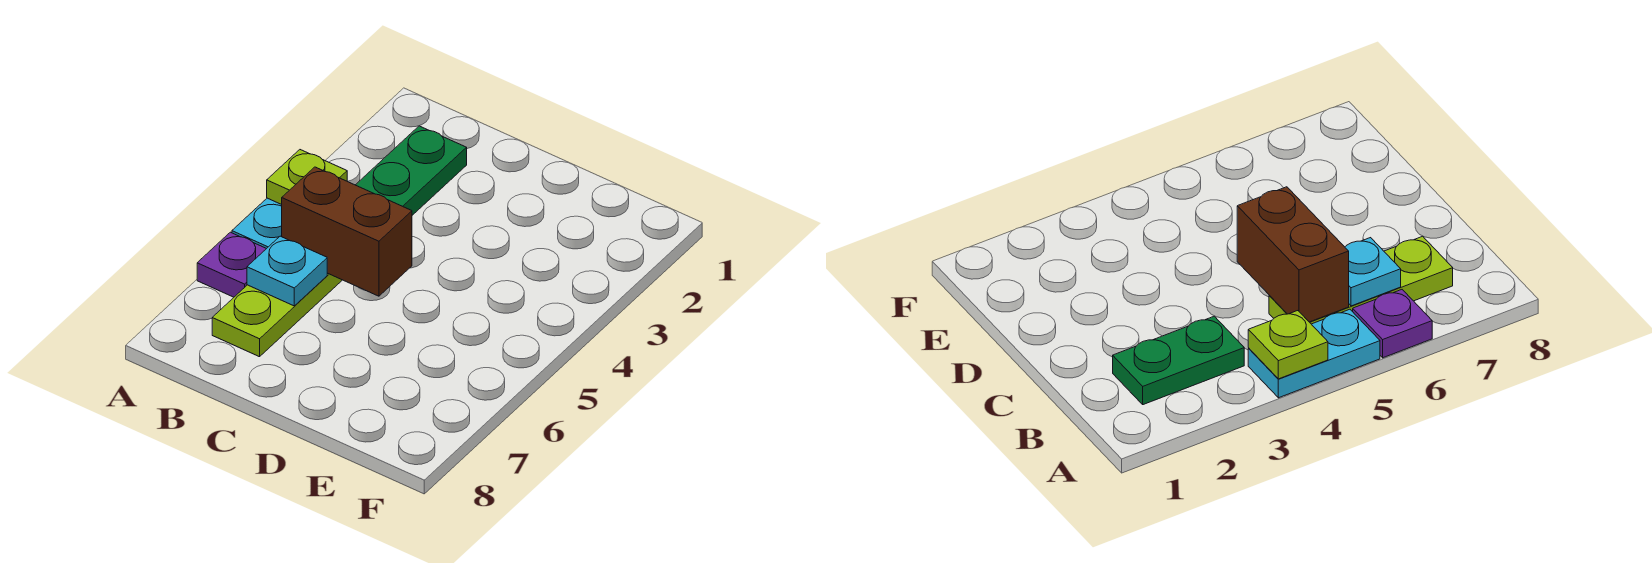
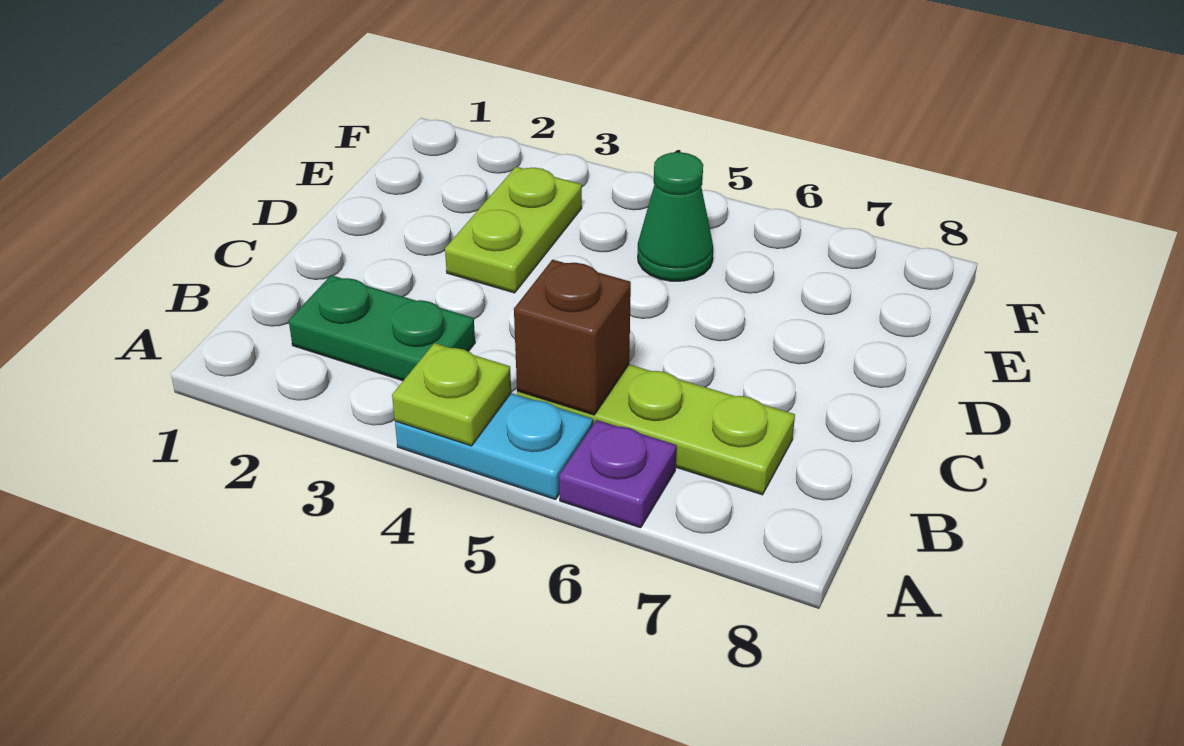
brown brick B5:C5 level 2 -> brown brick B5 level 2
cyan plate B6 level 2 -> none
none -> lime plate D3:E3 level 1
none -> green cone E5 level 1

